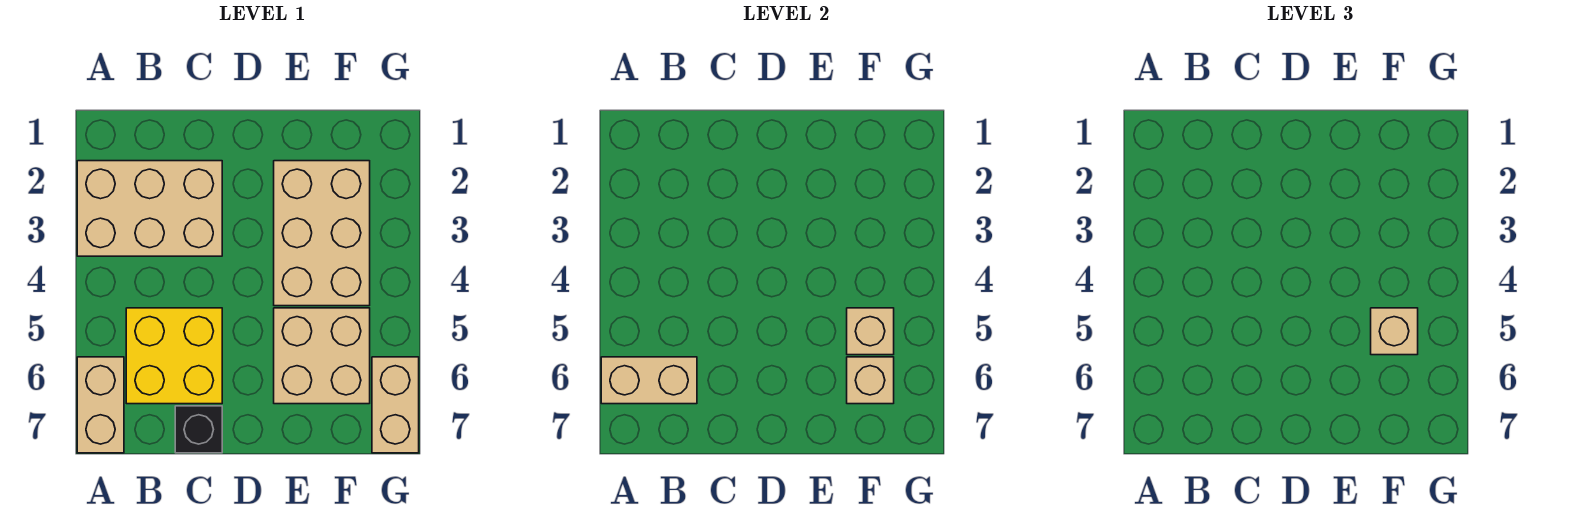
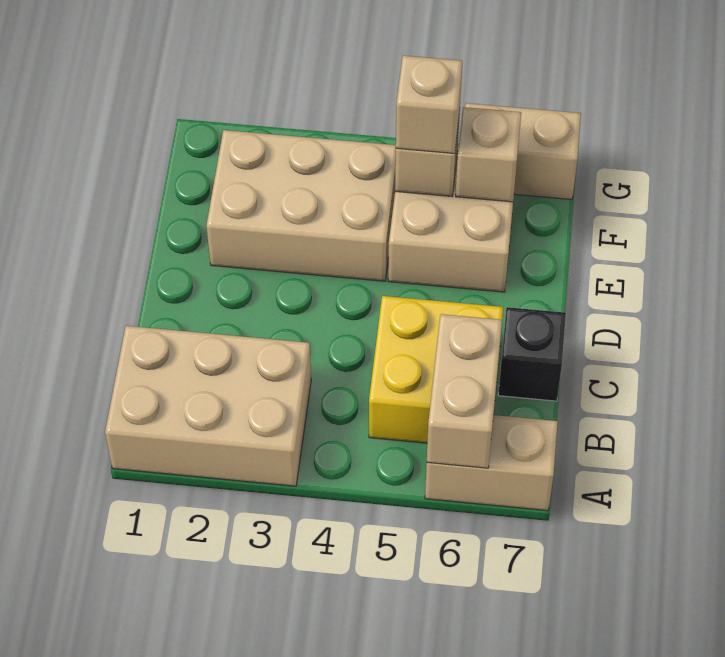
tan brick A2:C3 level 1 -> tan brick A1:B3 level 1

